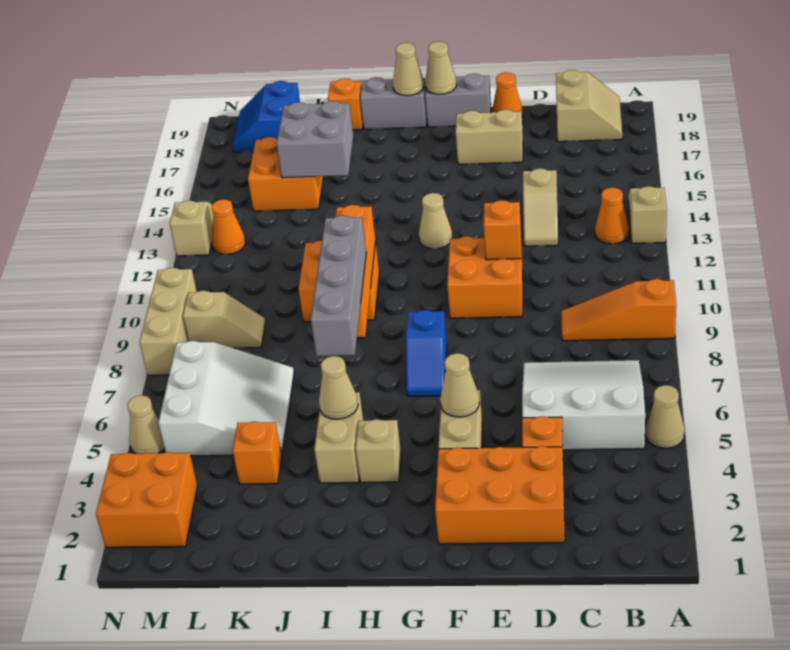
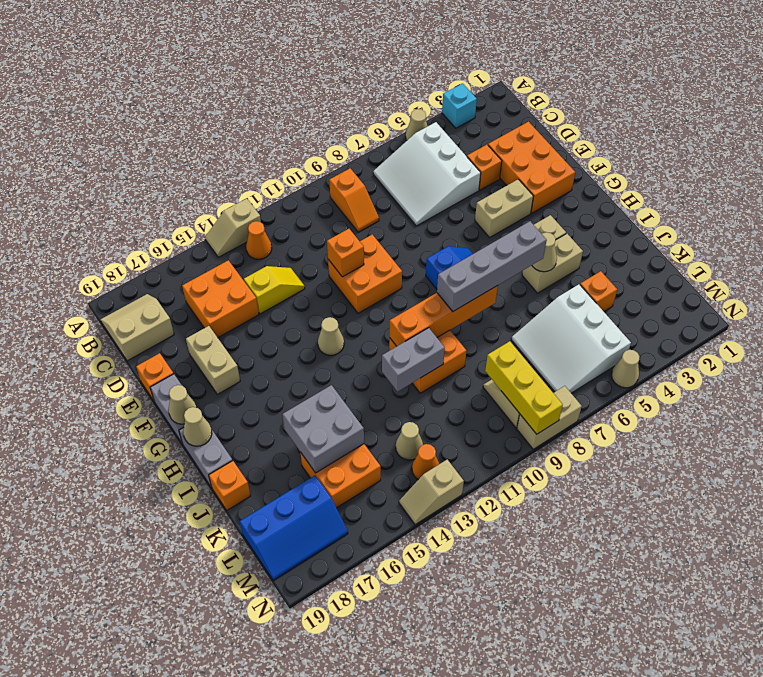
none -> cyan brick A3 level 1
orange slope A9:C9 level 1 top A -> orange slope B9:C9 level 1 top B
tan slope D13:D14 level 1 top 14 -> yellow slope D13:D14 level 1 top 14
orange cone E19 level 1 -> orange brick E19 level 1
tan cone F5 level 2 -> tan cone L13 level 1
none -> grey brick J11:J12 level 2
white slope K5:M7 level 1 top M -> white slope K5:M7 level 1 top 5
none -> yellow brick L9:N9 level 2
blue slope L18:M19 level 1 top L -> blue slope L17:M19 level 1 top L
orange brick M2:N3 level 1 -> orange brick C15:D16 level 1
tan brick N8:N10 level 1 -> tan brick N8:N9 level 1

